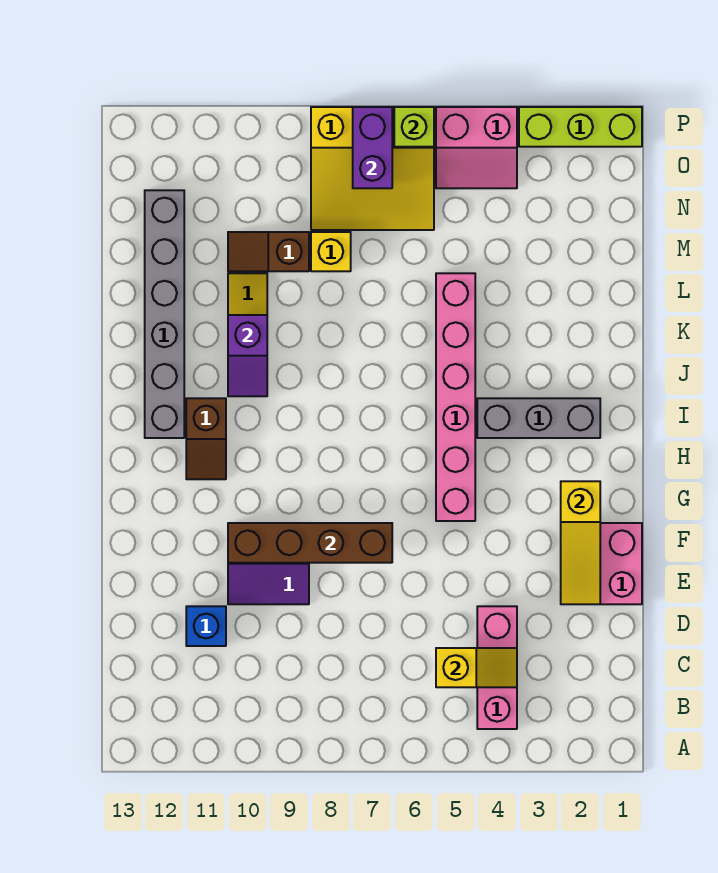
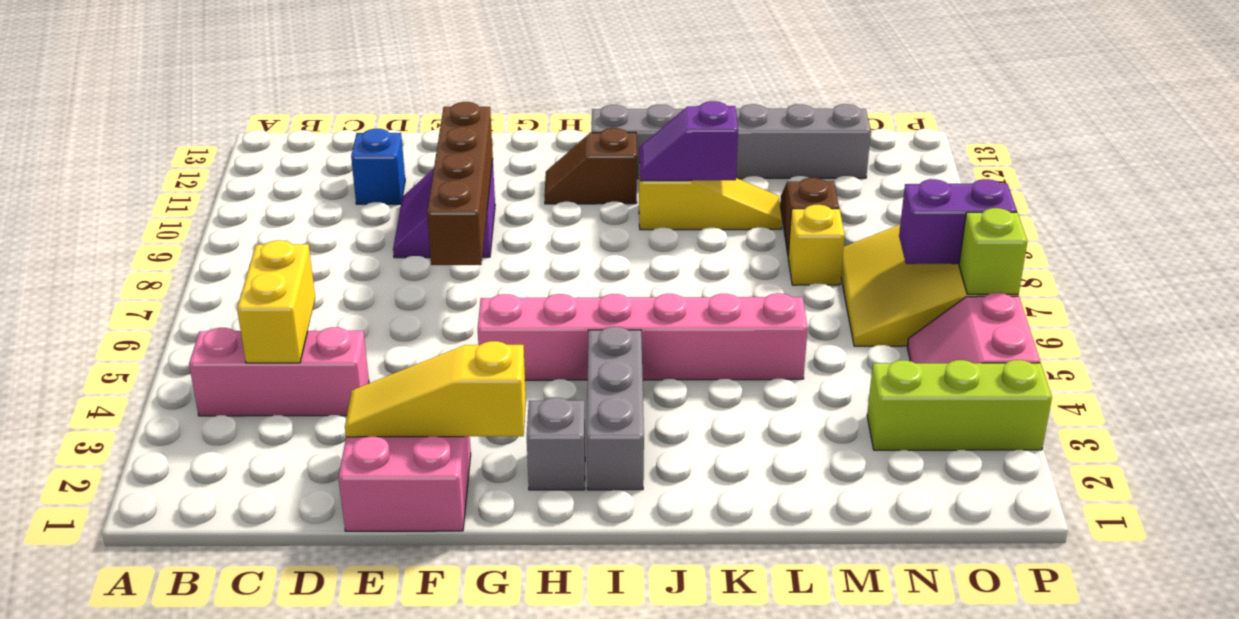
yellow slope C4:C5 level 2 top 5 -> yellow brick C4:C5 level 2
none -> grey brick H2 level 1
lime brick P1:P3 level 1 -> lime brick N3:P3 level 1

